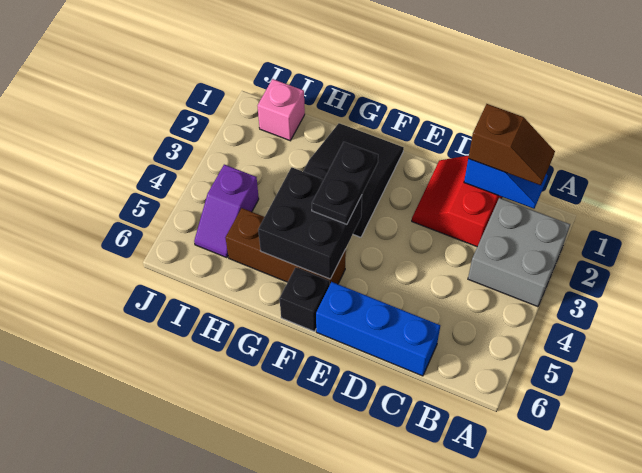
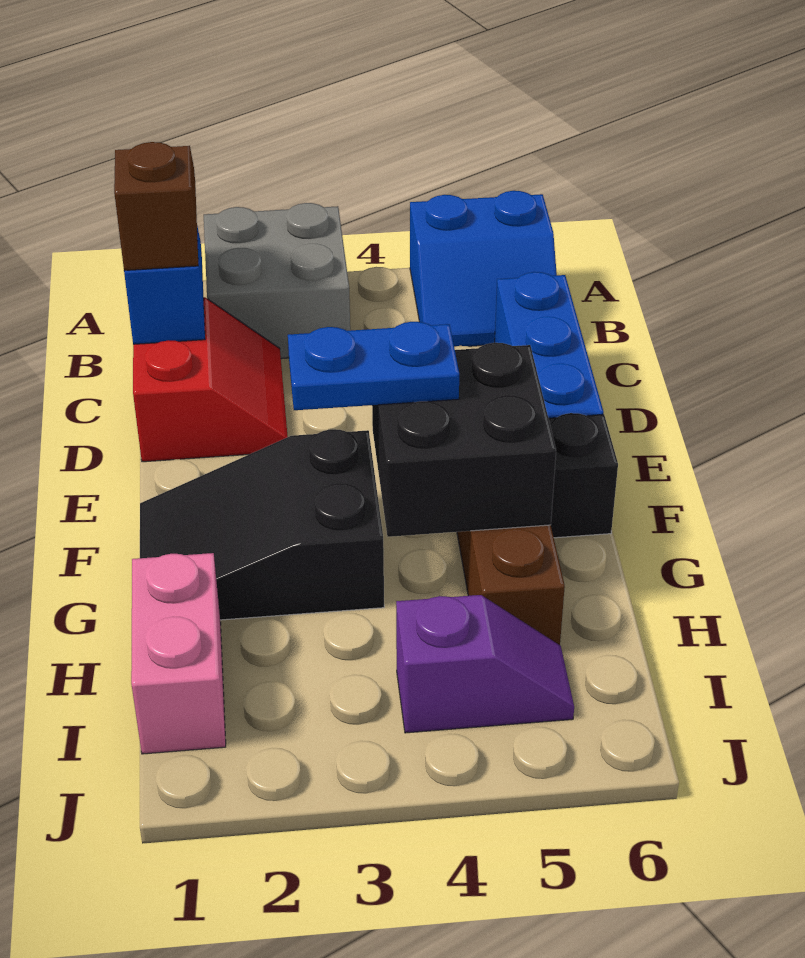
none -> blue slope A5:B6 level 1 top A
red slope C1:D2 level 1 top C -> red slope C1:D2 level 1 top 1
black plate F3:F4 level 3 -> blue plate F3:F4 level 3
pink brick I1 level 1 -> pink brick H1:I1 level 1

